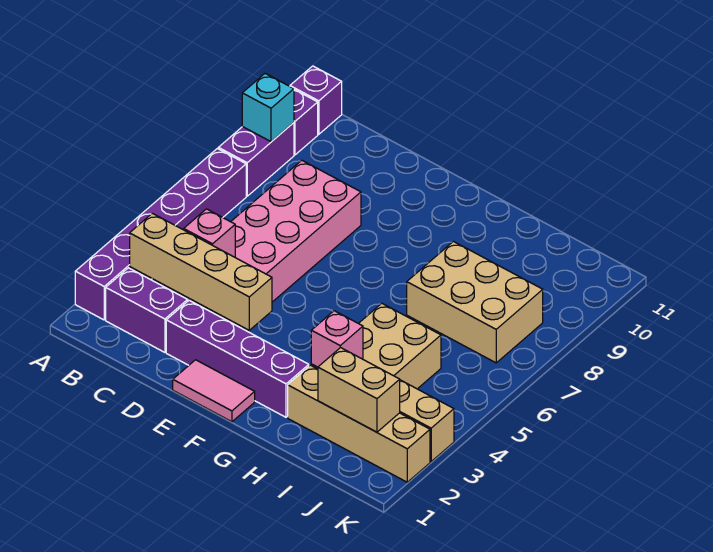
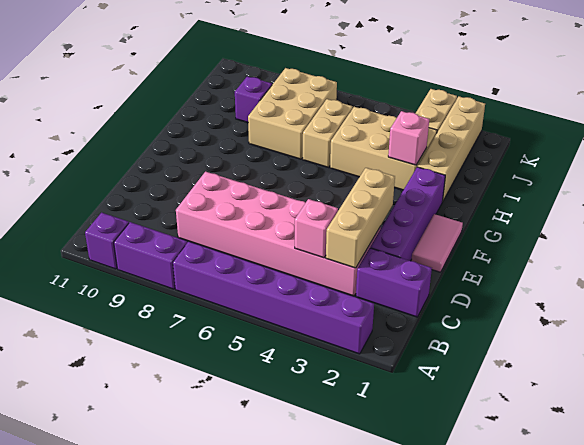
cyan brick A9 level 2 -> none
purple brick A11 level 1 -> purple brick I9 level 1
purple brick B2:C2 level 1 -> purple brick C1:C2 level 1
tan brick B3:E3 level 2 -> tan brick C3:E3 level 2
tan brick I2:J2 level 2 -> tan brick H6:I6 level 1

